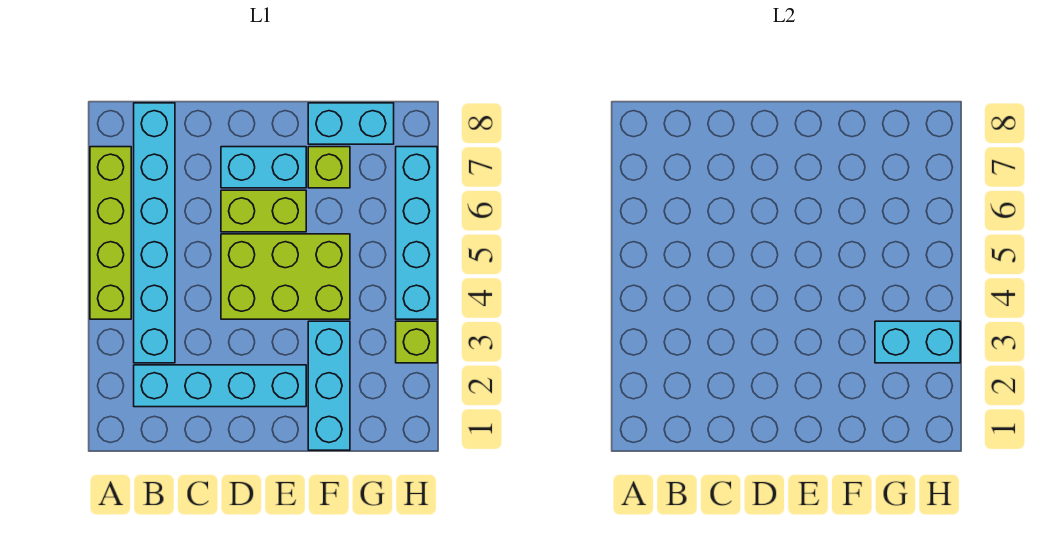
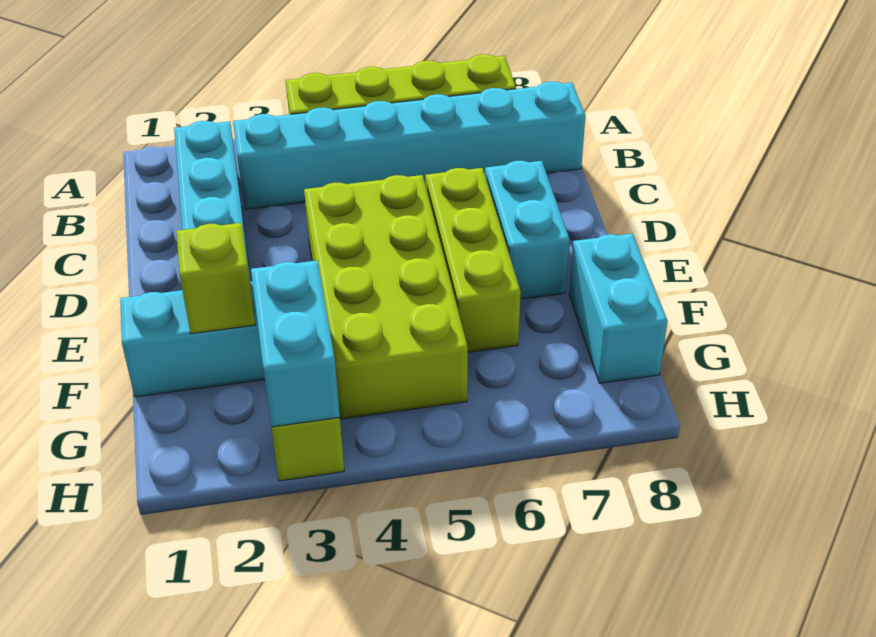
lime brick D4:F5 level 1 -> lime brick D4:G5 level 1
lime brick D6:E6 level 1 -> lime brick D6:F6 level 1
lime brick F7 level 1 -> lime brick F2 level 2
cyan brick H4:H7 level 1 -> none

